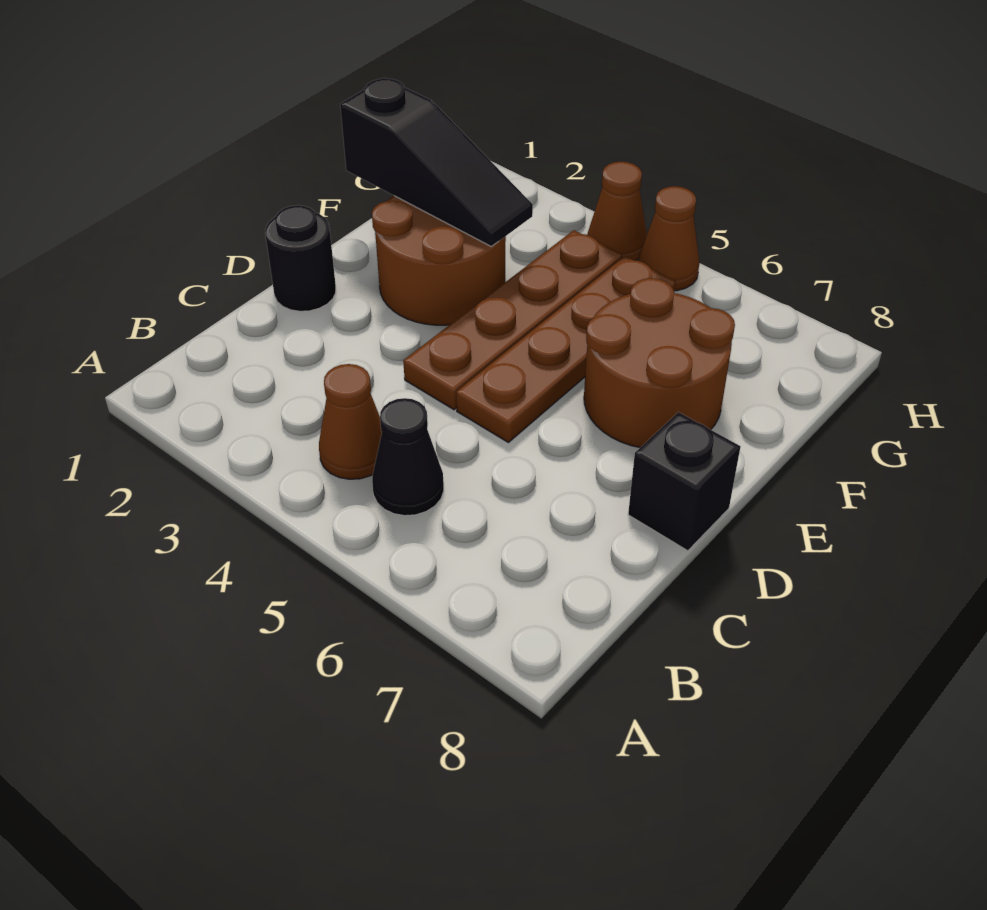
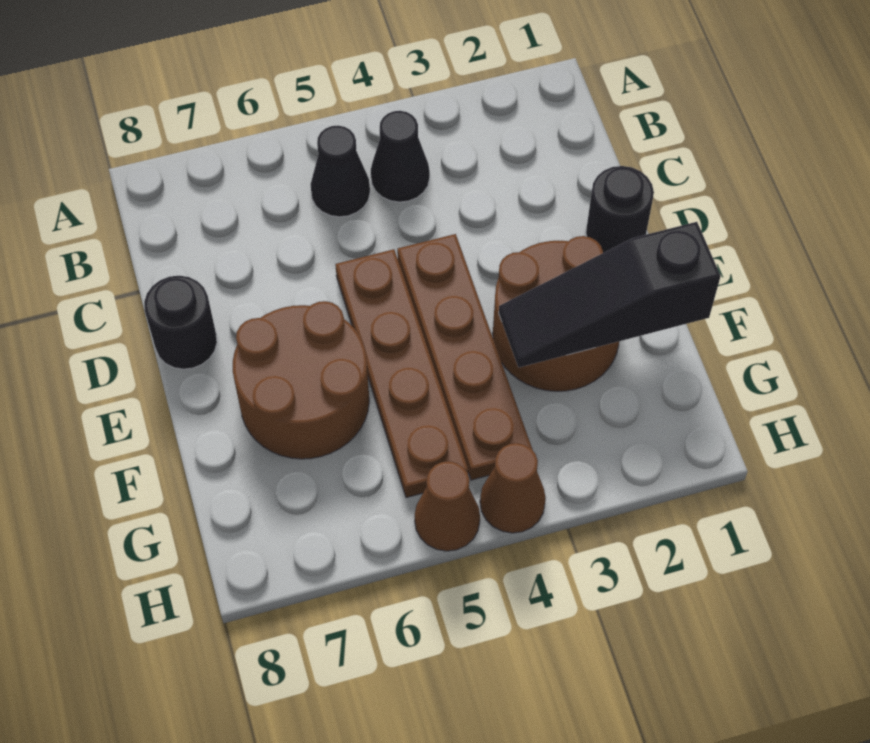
brown cone B4 level 1 -> black cone B4 level 1
black brick D8 level 1 -> black round brick D8 level 1

